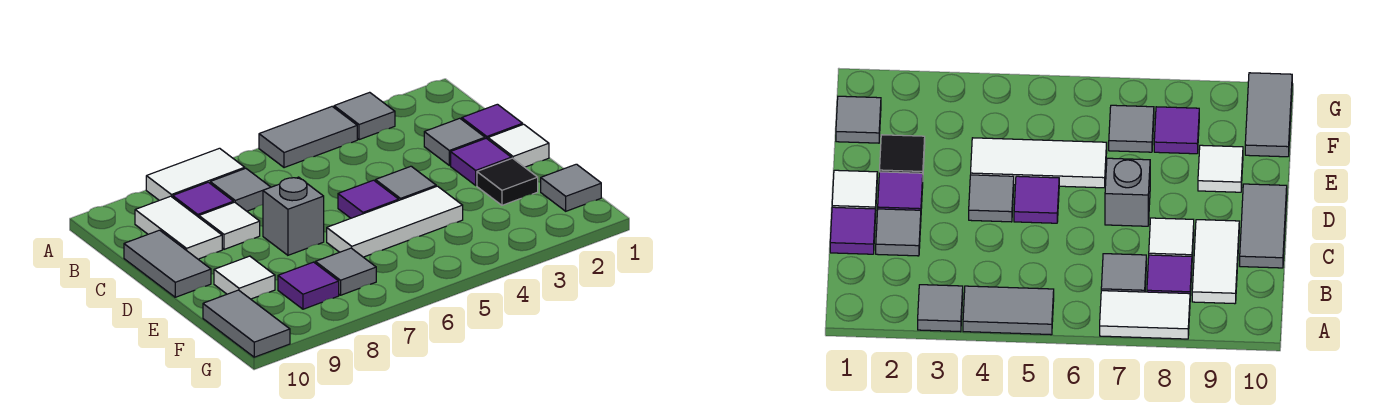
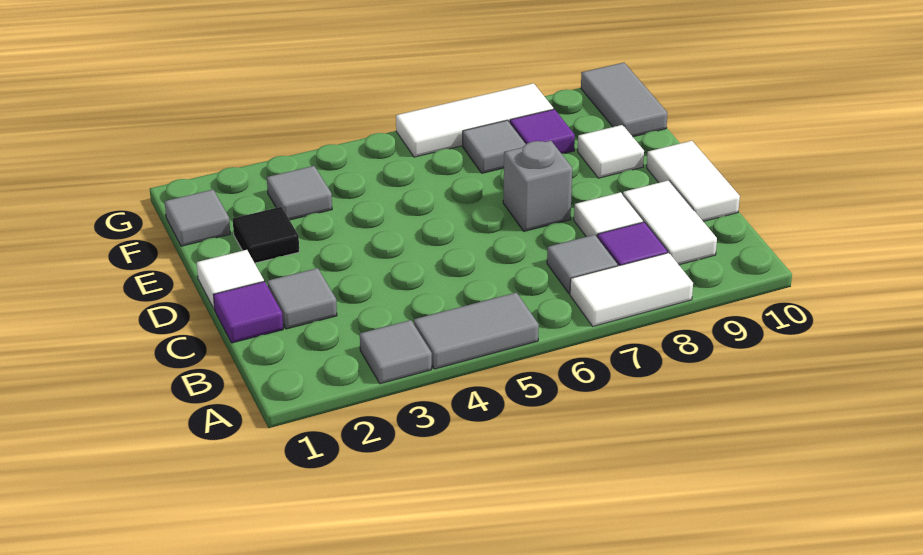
grey tile C10:D10 level 1 -> white tile C10:D10 level 1
purple tile D2 level 1 -> none
grey tile D4 level 1 -> grey tile F3 level 1
purple tile D5 level 1 -> none
white tile E4:E6 level 1 -> white tile G6:G8 level 1

